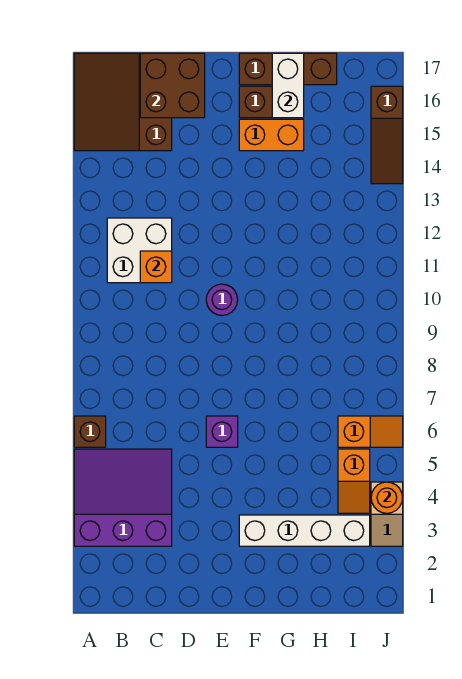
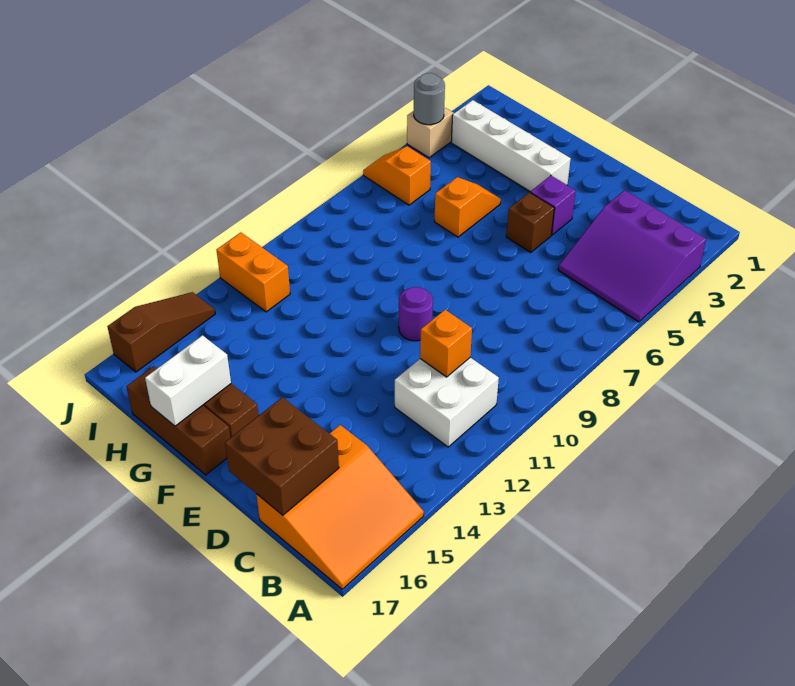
brown brick A6 level 1 -> brown brick E5 level 1
brown slope A15:C17 level 1 top C -> orange slope A15:C17 level 1 top C
purple brick E6 level 1 -> purple brick E4 level 1
orange brick F15:G15 level 1 -> orange brick I12:J12 level 1
orange slope I4:I5 level 1 top 5 -> orange slope G5:G6 level 1 top 6
orange round brick J4 level 2 -> grey round brick J4 level 2

